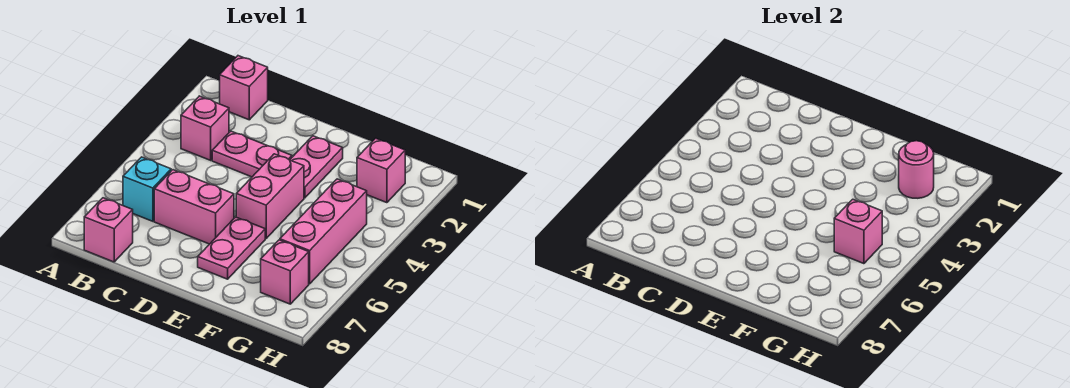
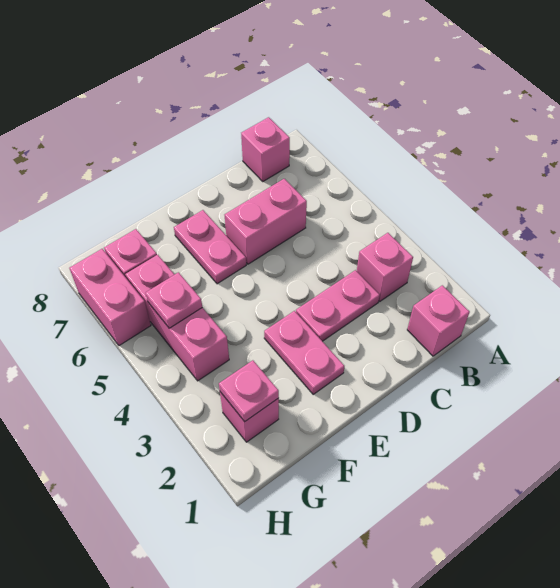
cyan brick B6 level 1 -> none
pink brick E4:E5 level 1 -> pink brick H6:H7 level 1
pink round brick G2 level 2 -> pink plate G2 level 2
pink brick G5 level 2 -> pink plate G5 level 2

